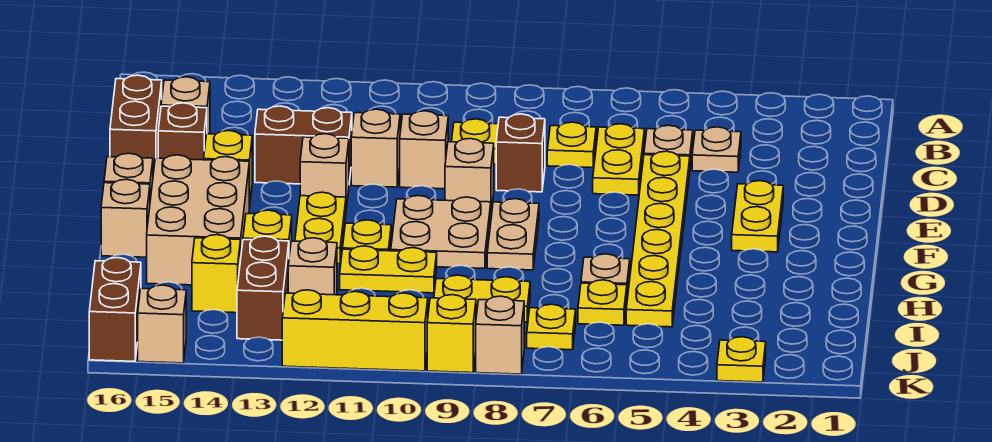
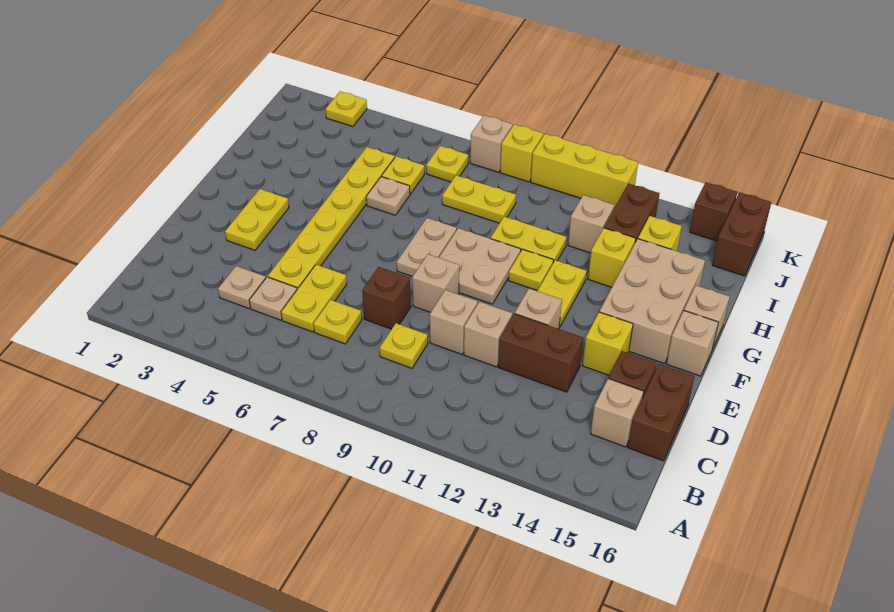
tan brick K15 level 1 -> brown brick K15 level 1

